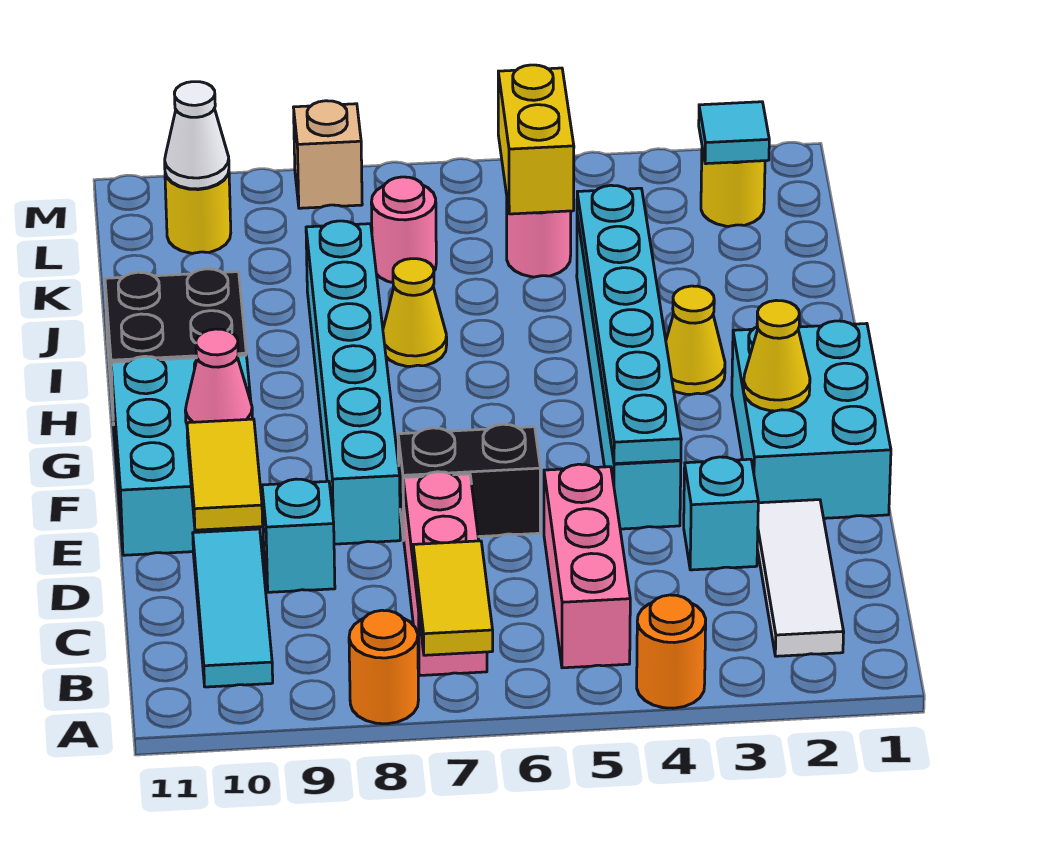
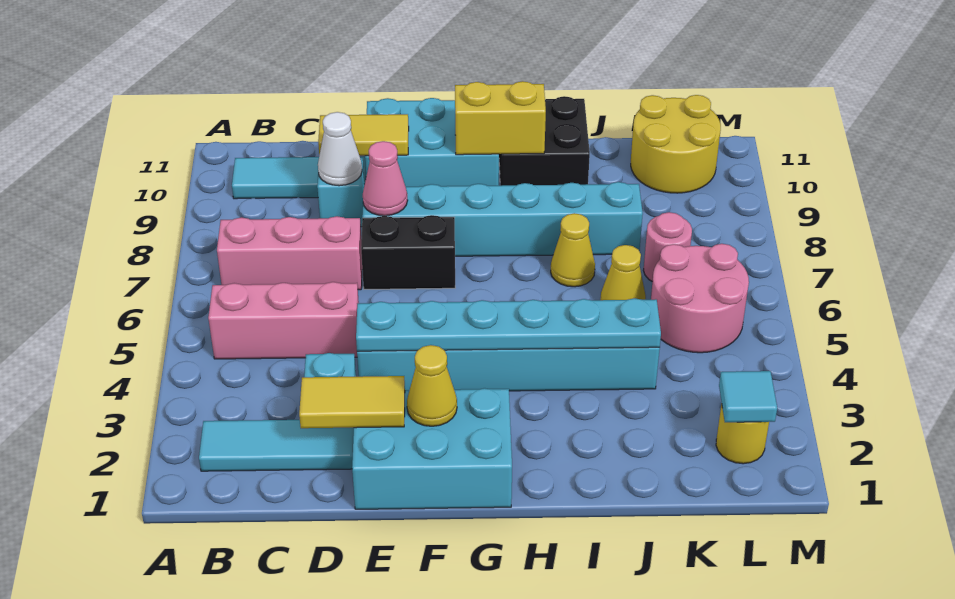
orange round brick A4 level 1 -> none
yellow tile A7:B7 level 2 -> yellow tile D2:E2 level 2
orange round brick A8 level 1 -> none
white tile B2:D2 level 1 -> cyan tile B2:D2 level 1
black brick E6:E7 level 1 -> black brick E7:F7 level 1
pink cone F10 level 2 -> pink cone E8 level 2
yellow cone H3 level 1 -> yellow cone J6 level 1
pink round brick K5 level 1 -> pink round brick K5:L6 level 1
yellow brick K5:L5 level 2 -> yellow brick G10:H10 level 2
yellow round brick L10 level 1 -> yellow round brick K10:L11 level 1
white cone L10 level 2 -> white cone D9 level 2
tan brick M8 level 1 -> none

